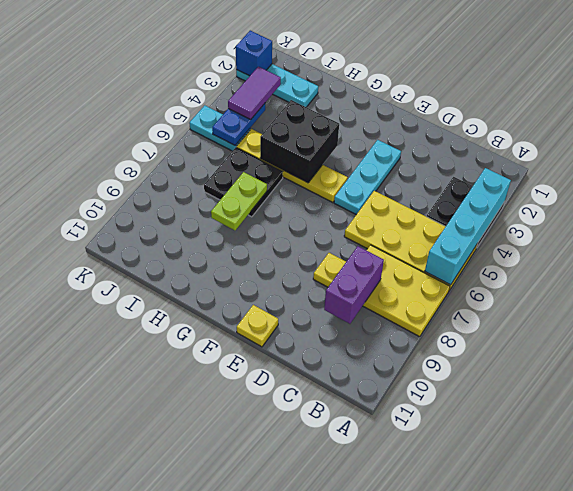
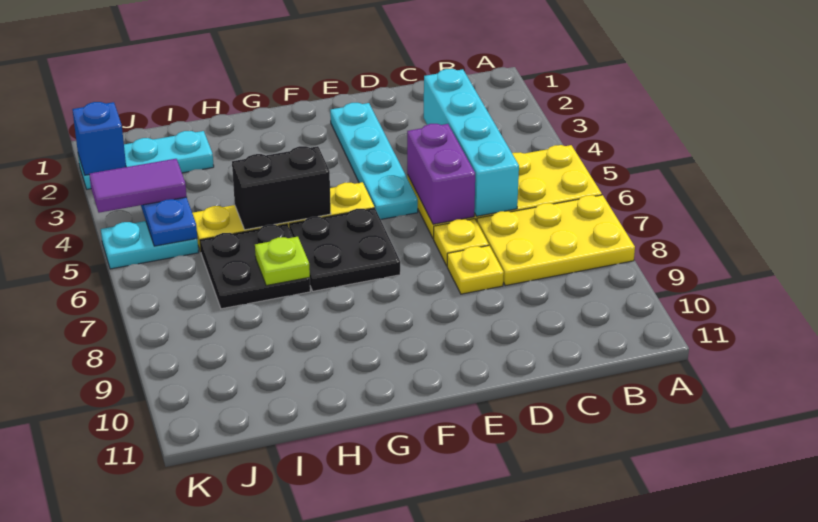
black plate A3:B4 level 1 -> black plate F6:G7 level 1
cyan brick A3:A6 level 2 -> cyan brick C3:C6 level 2
purple brick C8:C9 level 2 -> purple brick D5:D6 level 2
cyan plate E3:E5 level 1 -> cyan plate E2:E5 level 1
yellow plate E11 level 1 -> yellow plate D7 level 1
black brick G4:H5 level 2 -> black brick G5:H5 level 2
lime plate H7:H8 level 2 -> lime plate H7 level 2
purple tile J3:J4 level 3 -> purple tile J4:K4 level 3

